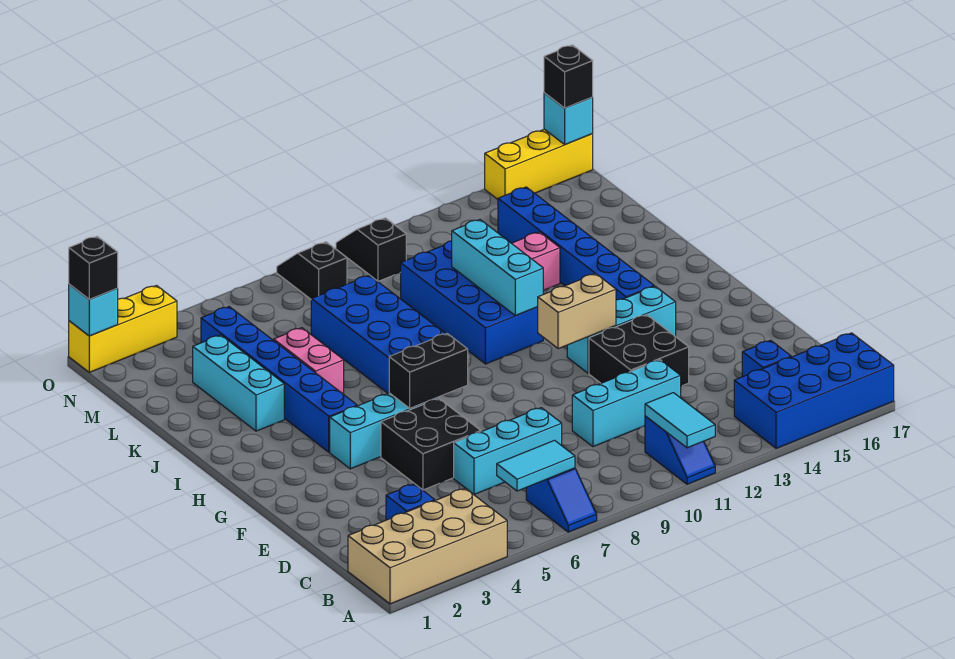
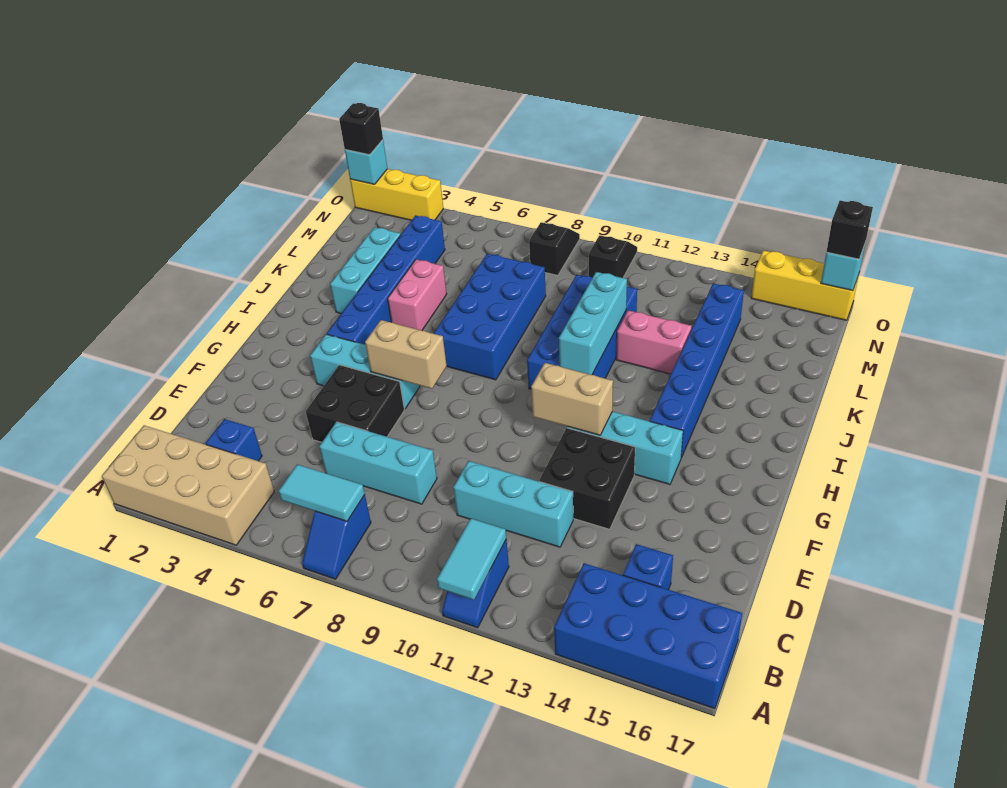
black brick G6:G7 level 2 -> tan brick G6:G7 level 2

